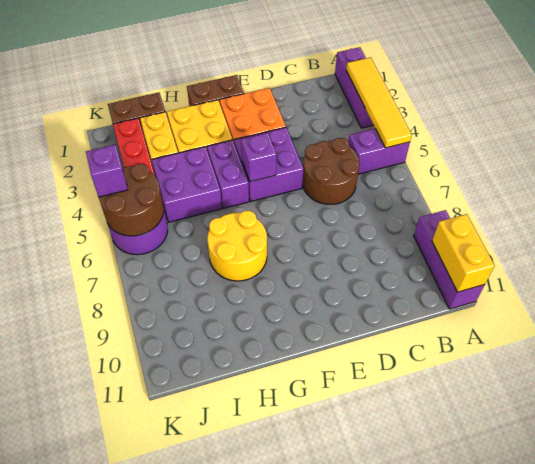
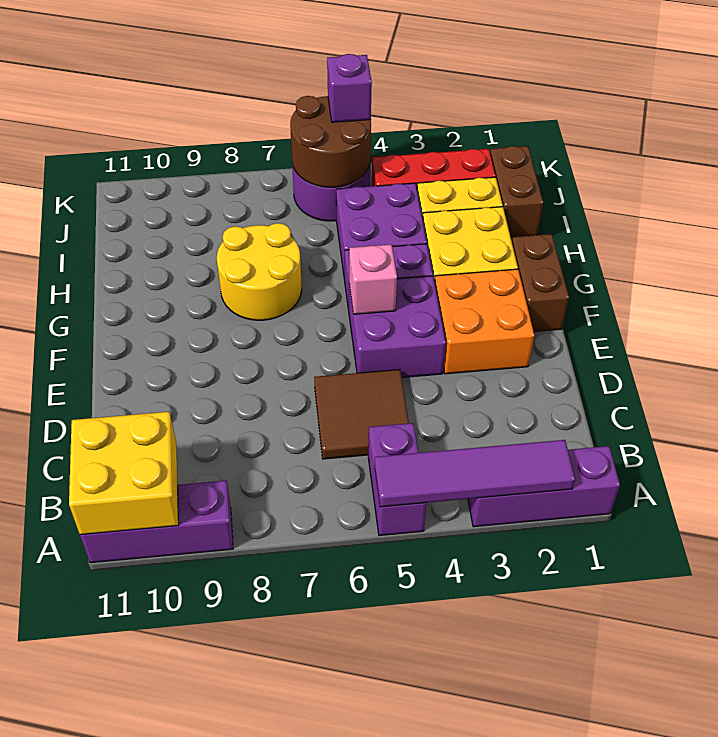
yellow tile A2:A5 level 2 -> purple tile A2:A5 level 2
yellow brick A10:A11 level 2 -> yellow brick A10:B11 level 2
brown round brick C5:D6 level 1 -> brown tile C5:D6 level 1
purple brick F5 level 2 -> pink brick F5 level 2

